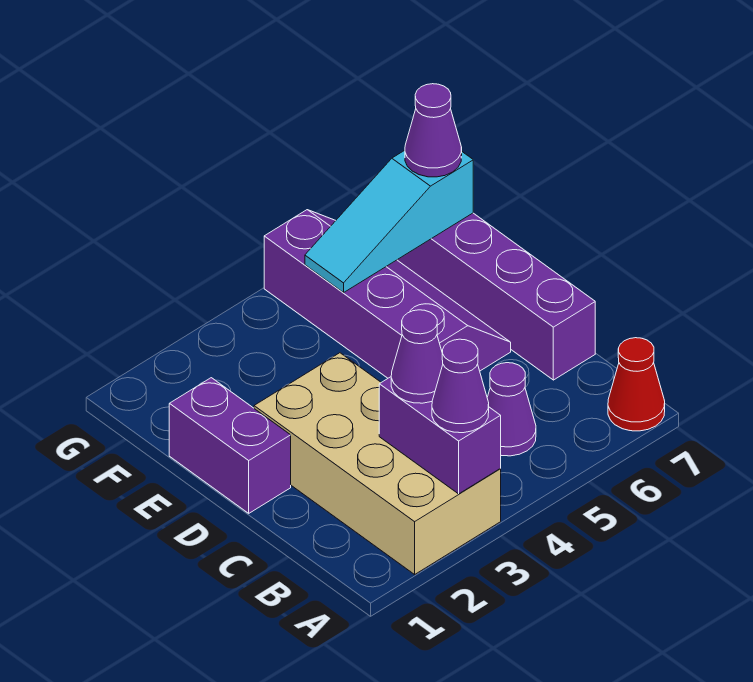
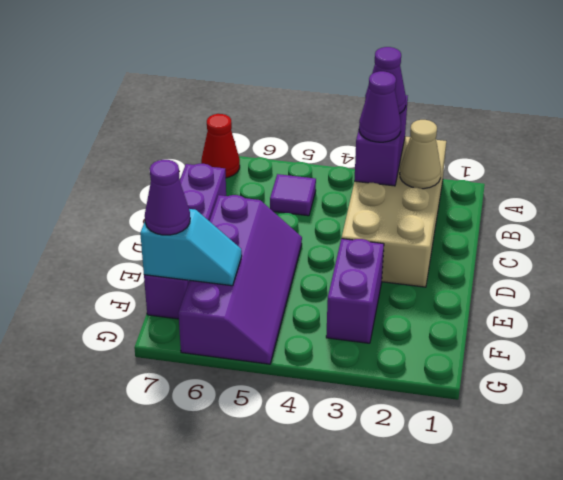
none -> tan cone B2 level 2
purple cone B5 level 1 -> purple tile B5 level 1
purple brick D1:E1 level 1 -> purple brick E3:F3 level 1
purple slope D5:G6 level 1 top 5 -> purple slope D5:G6 level 1 top 6
cyan slope F5:F7 level 2 top 7 -> cyan slope F6:F7 level 2 top 7

